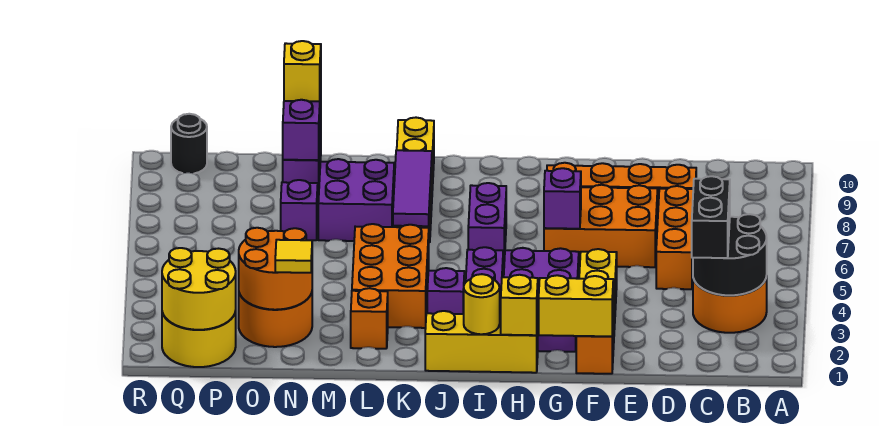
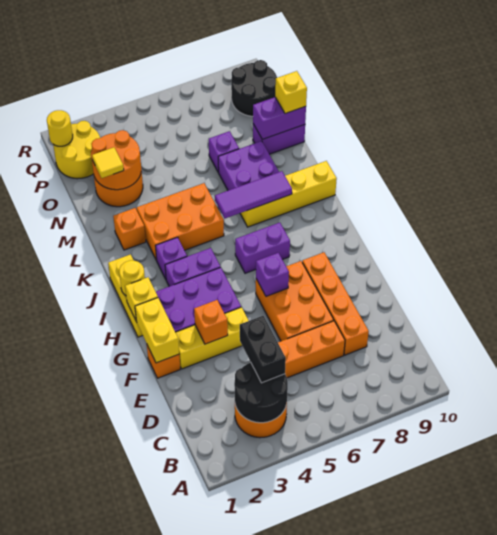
black brick C3:C4 level 3 -> black brick C4:D4 level 3
none -> orange brick F3 level 2
yellow round brick P1:Q2 level 2 -> yellow round brick Q1 level 2
black round brick Q10 level 1 -> black round brick P9:Q10 level 1

